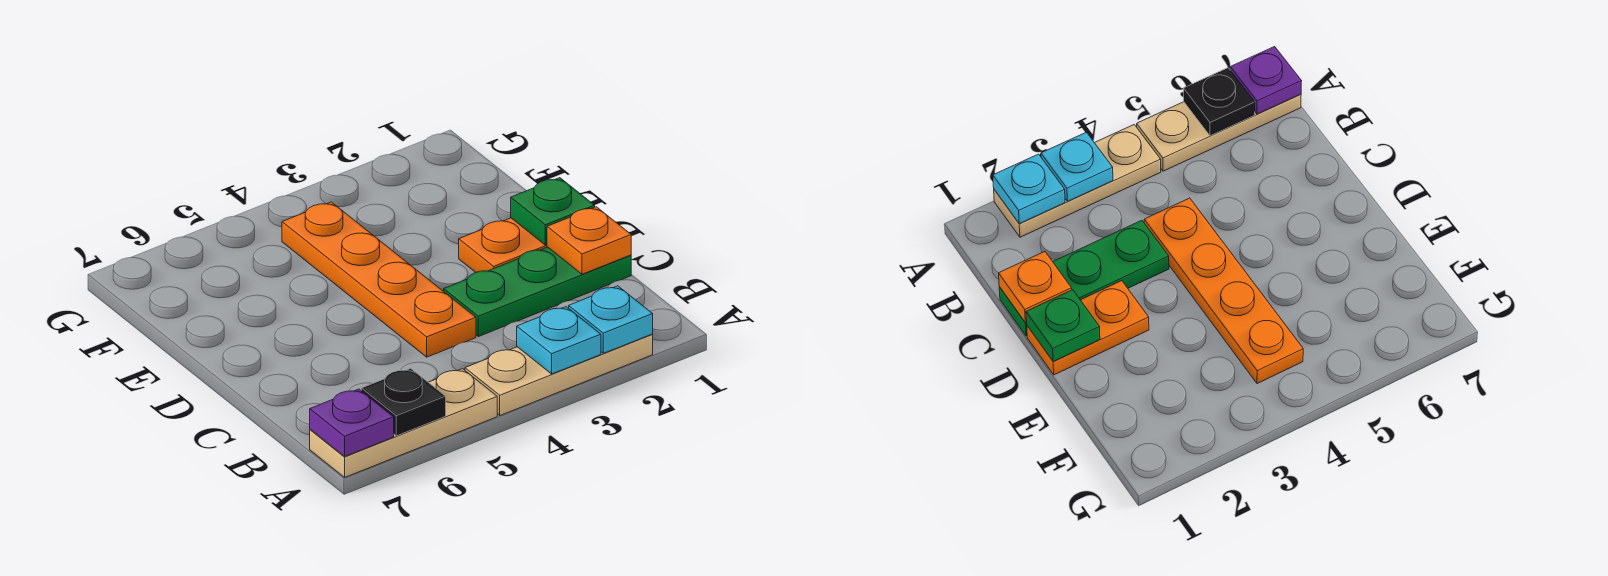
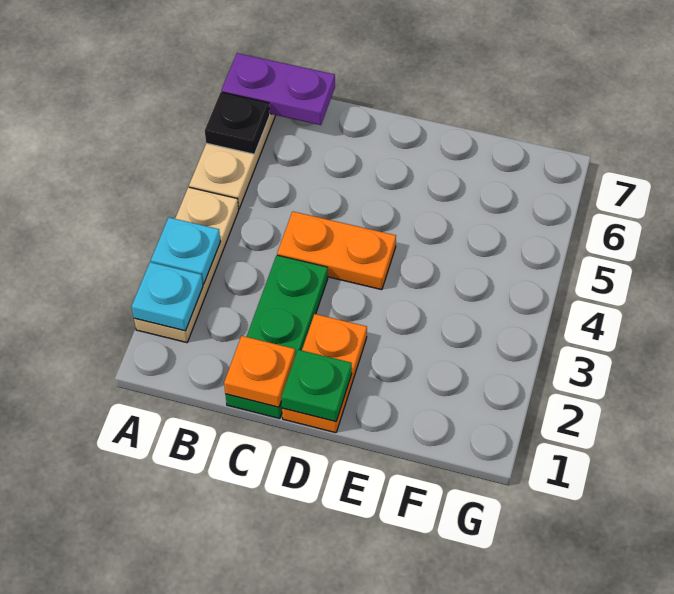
purple plate A7 level 2 -> purple plate A7:B7 level 2
orange plate C4:F4 level 1 -> orange plate C4:D4 level 1

